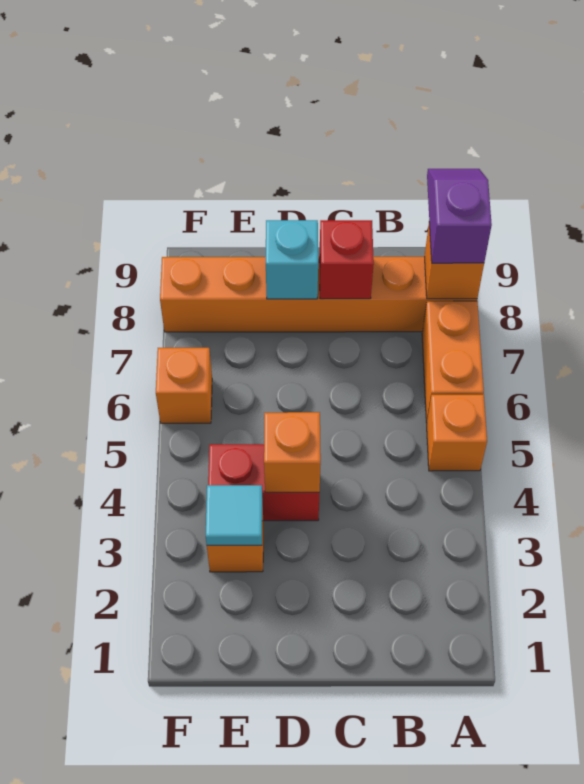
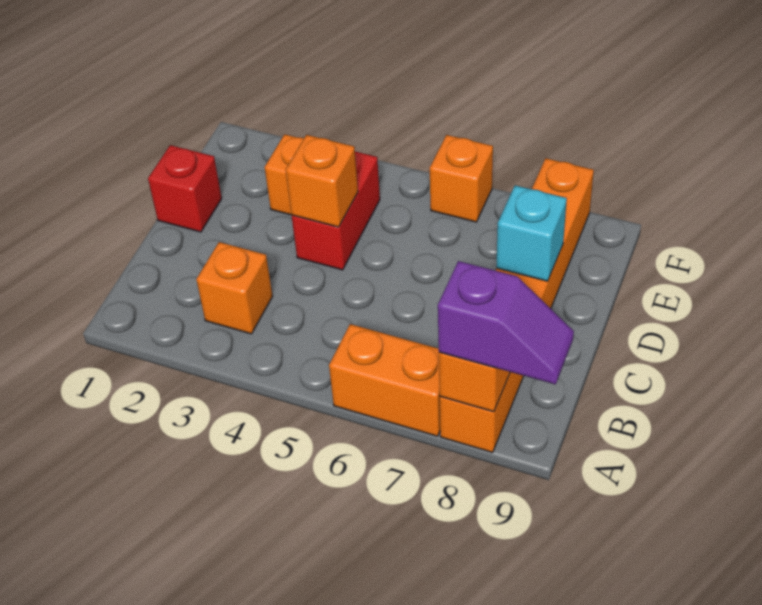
orange brick A5 level 1 -> orange brick B3 level 1
red brick C8 level 2 -> red brick D1 level 1
cyan tile E3 level 2 -> none

